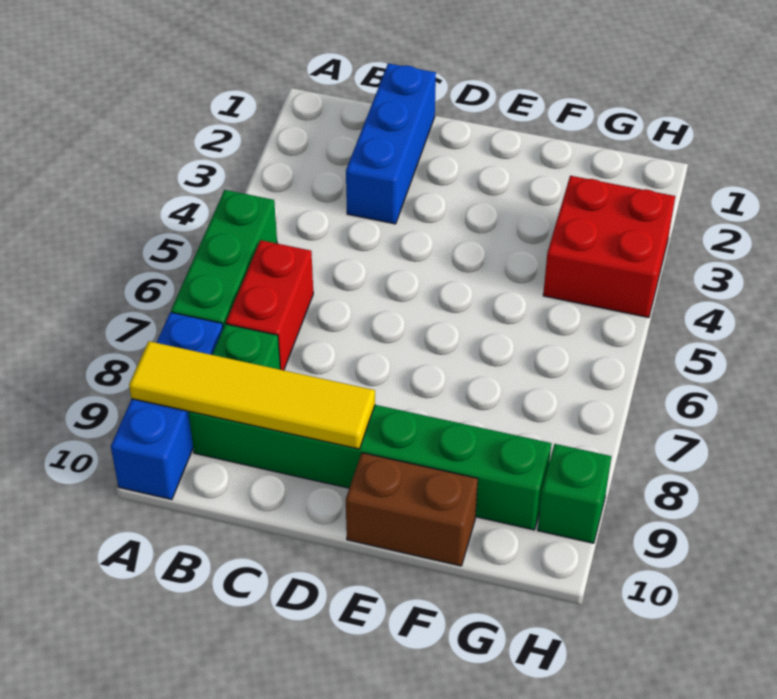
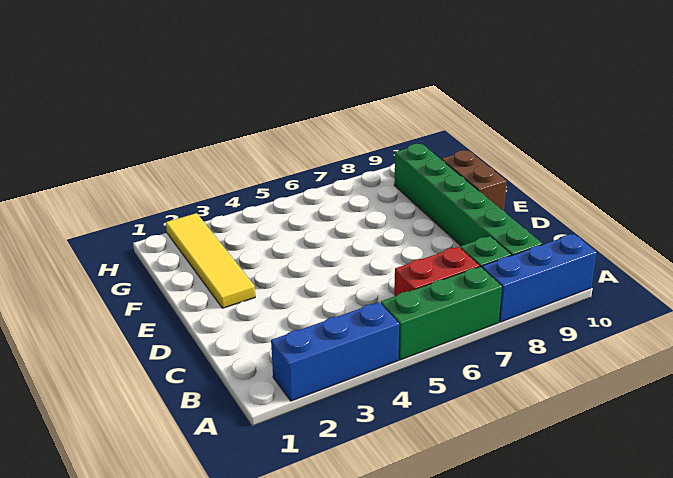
yellow tile A9:D9 level 2 -> yellow tile E2:H2 level 1
blue brick C1:C3 level 1 -> blue brick A2:A4 level 1
red brick G3:H4 level 1 -> none
green brick H9 level 1 -> none

